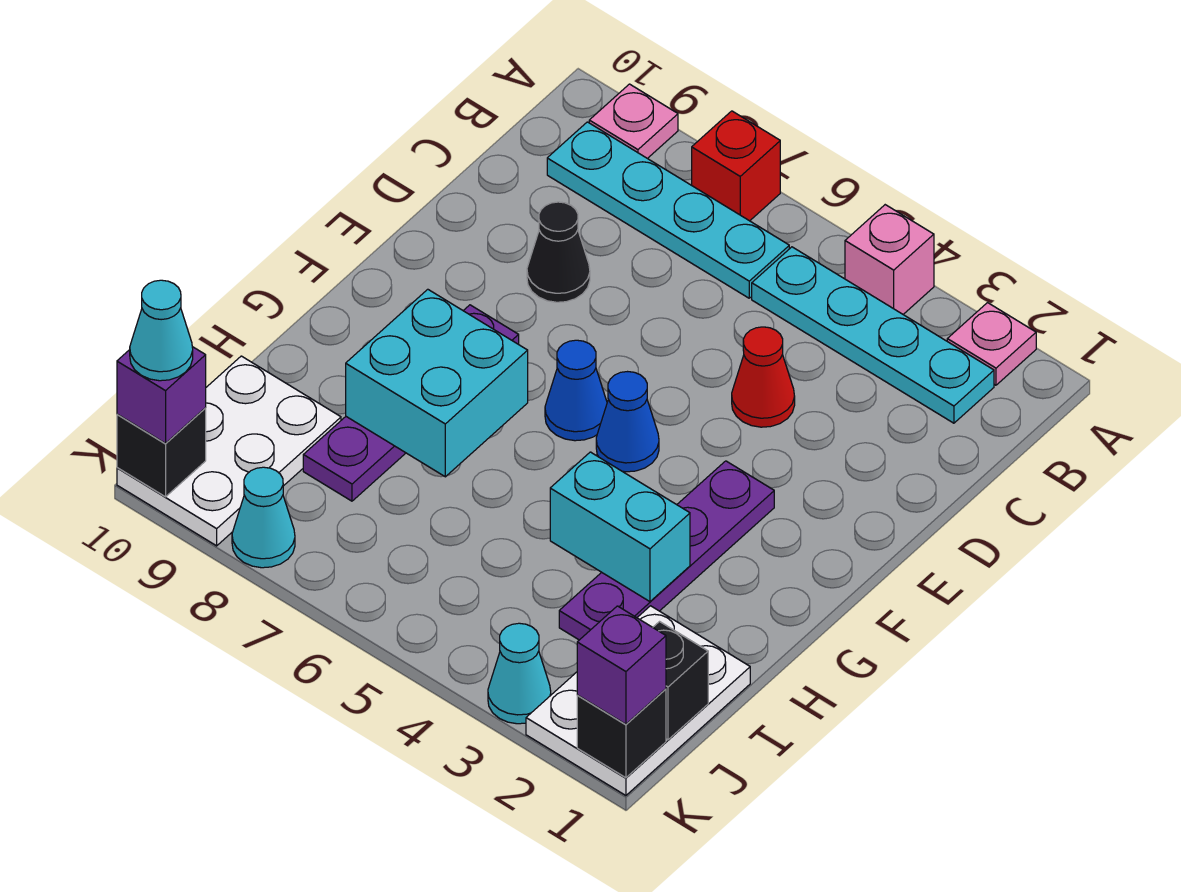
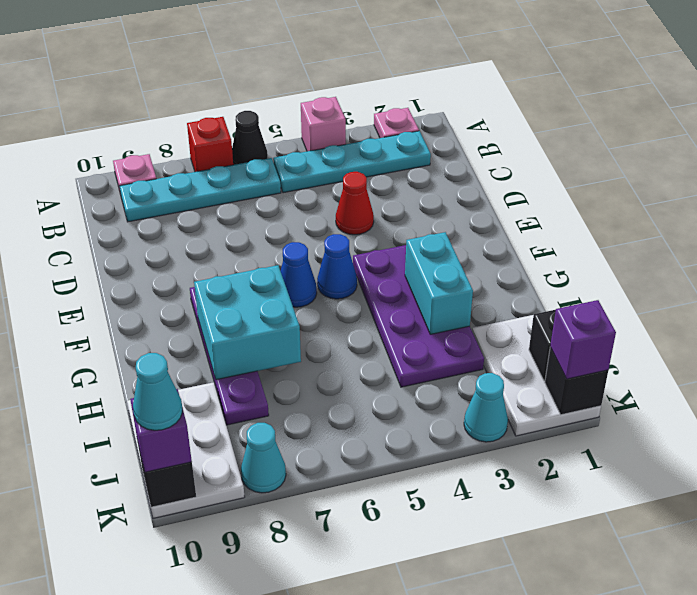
black cone D8 level 1 -> black cone A6 level 1
purple plate F3:I3 level 1 -> purple plate F3:I4 level 1
cyan brick H3:H4 level 2 -> cyan brick G3:H3 level 2

